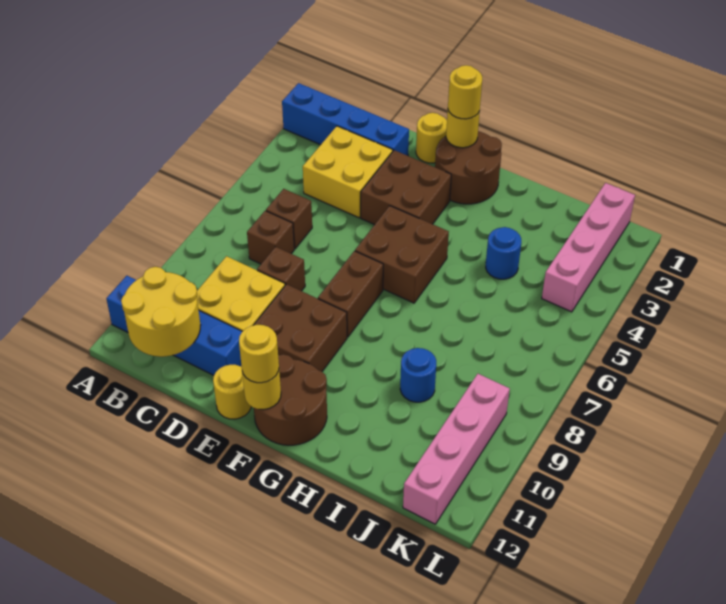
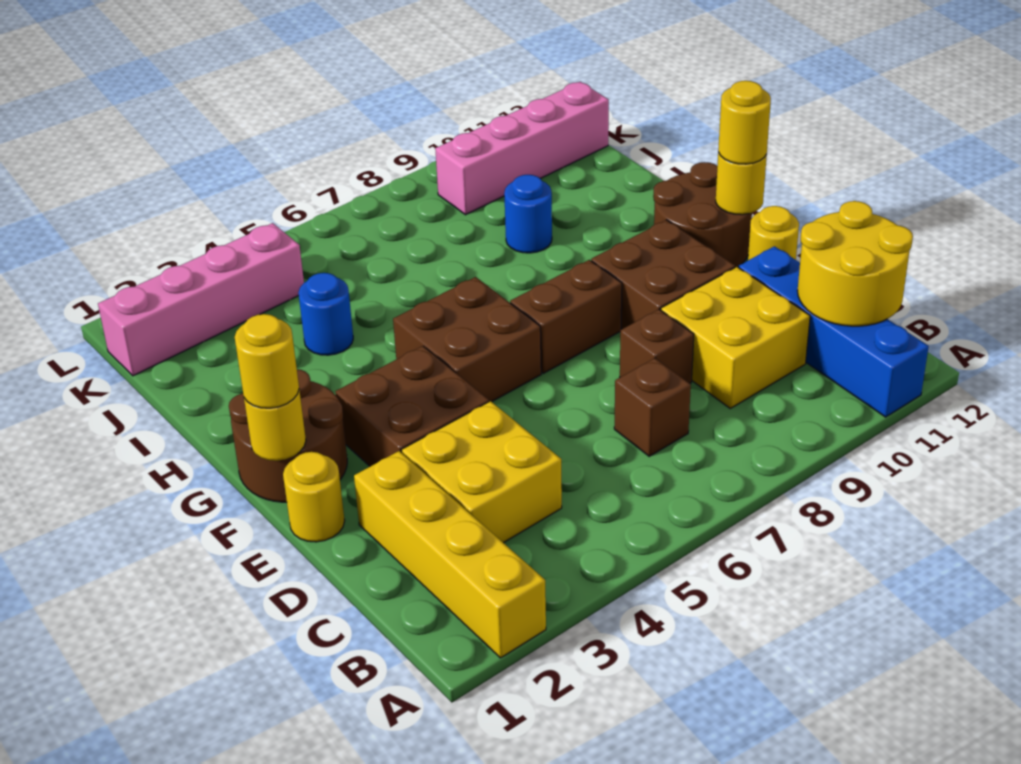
blue brick A2:D2 level 1 -> yellow brick A2:D2 level 1
brown brick C6 level 1 -> none

